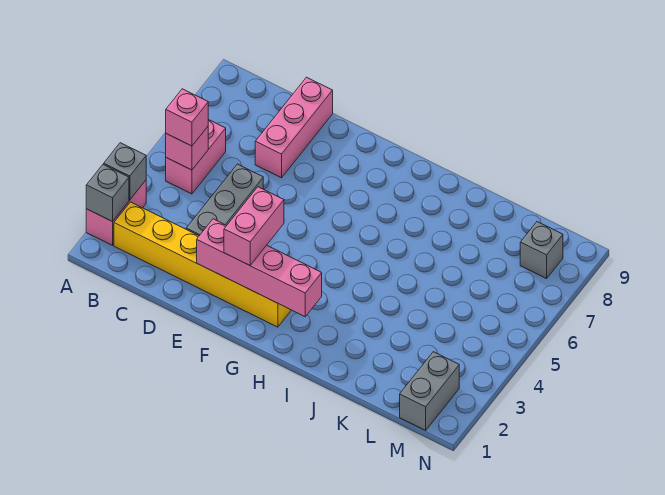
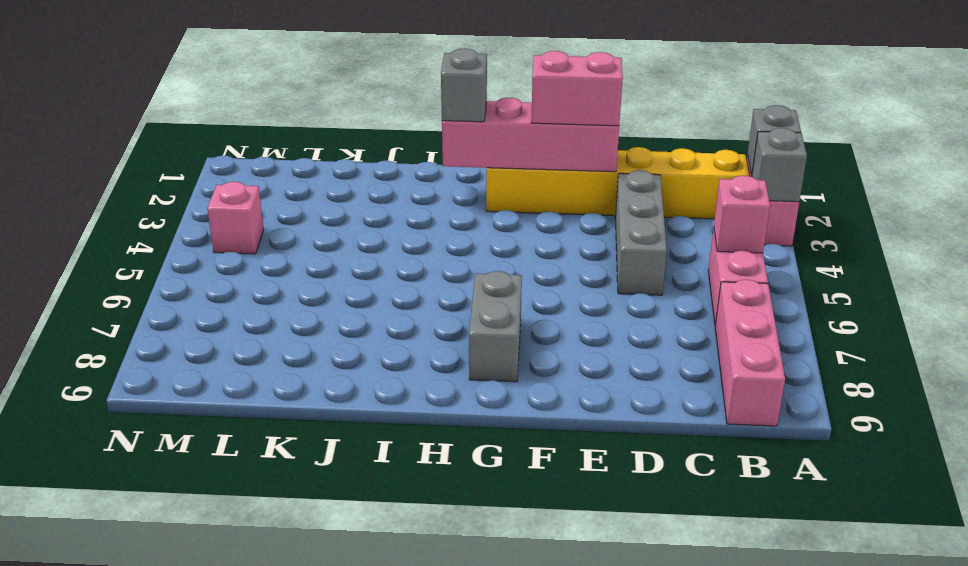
pink brick B5 level 3 -> pink brick M4 level 1
pink brick D7:D9 level 1 -> pink brick B7:B9 level 1
pink brick F2:F3 level 3 -> pink brick E2:F2 level 3
grey brick M1:M2 level 1 -> grey brick G7:G8 level 1
grey brick M8 level 1 -> grey brick H2 level 3

